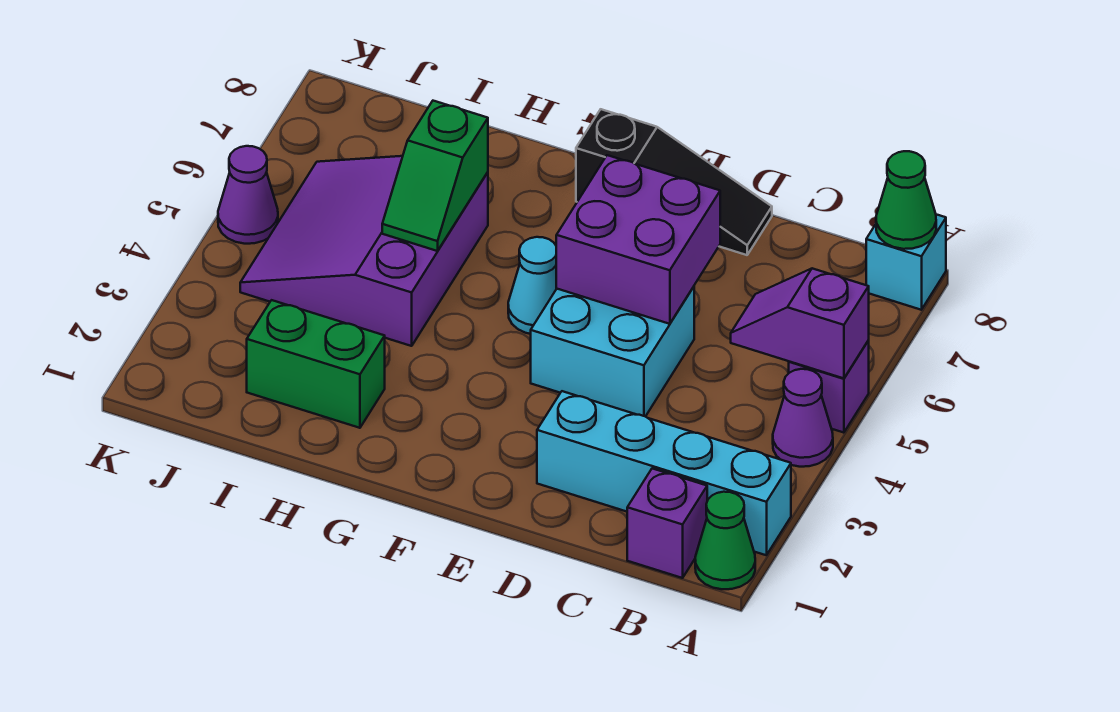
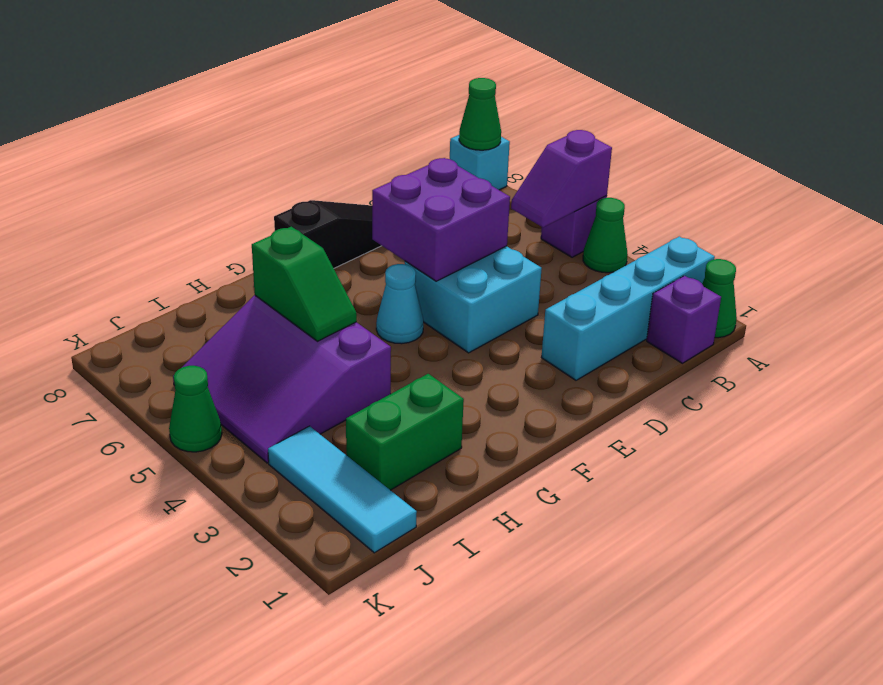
purple cone A4 level 1 -> green cone A4 level 1
none -> cyan tile J1:J3 level 1
purple cone K5 level 1 -> green cone K5 level 1

